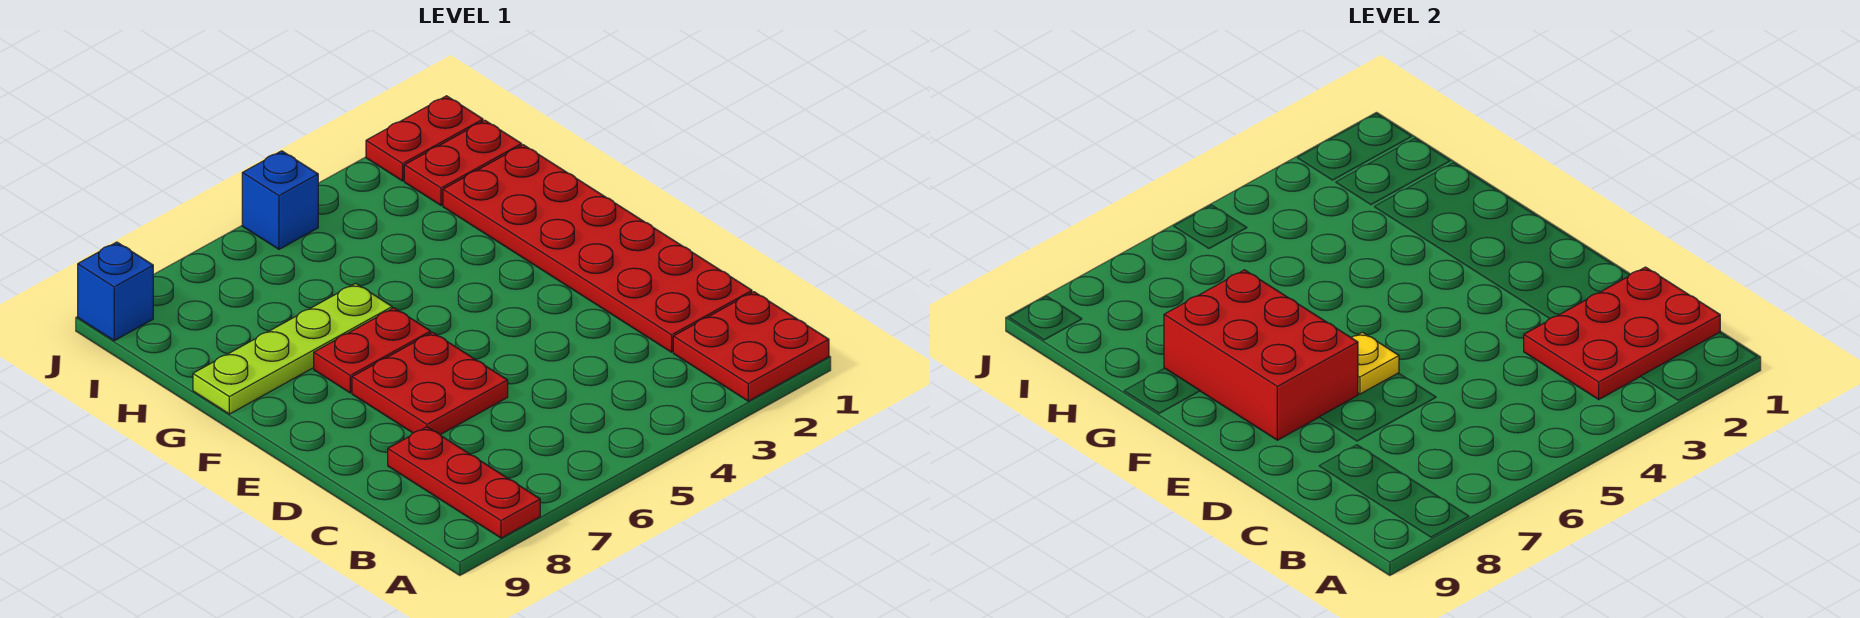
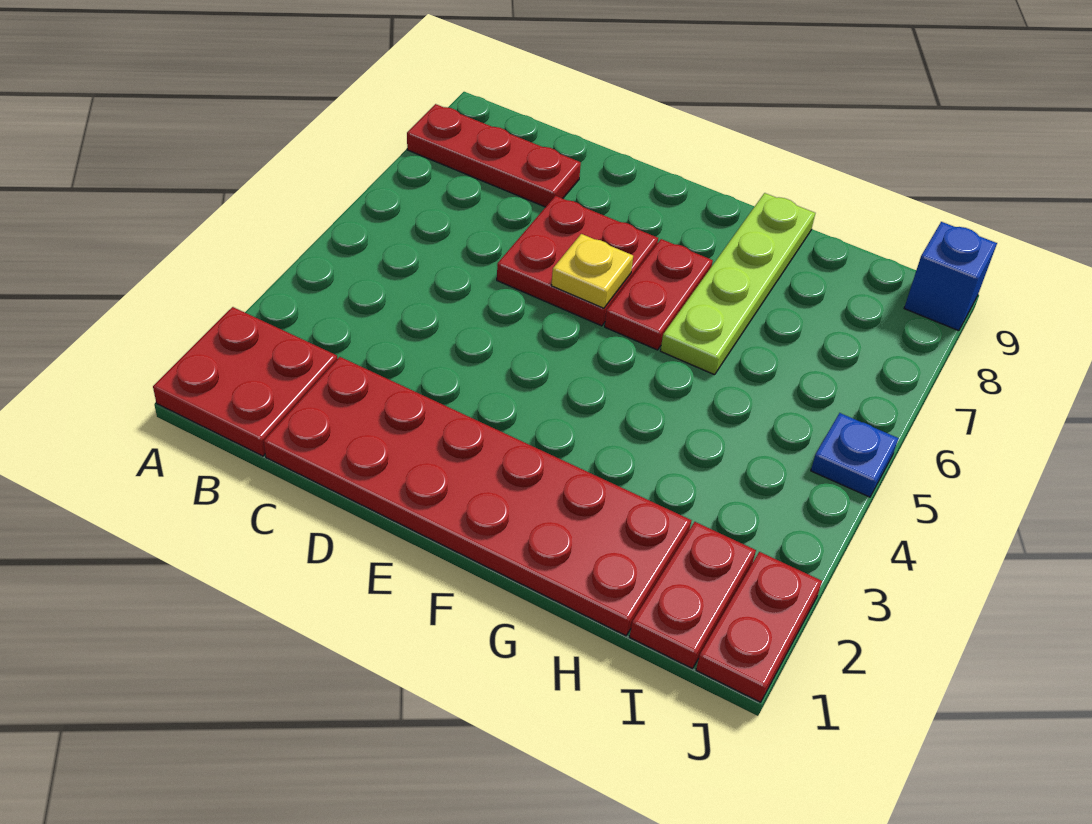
red plate B1:C3 level 2 -> none
red brick E7:G8 level 2 -> none
blue brick J5 level 1 -> blue plate J5 level 1

